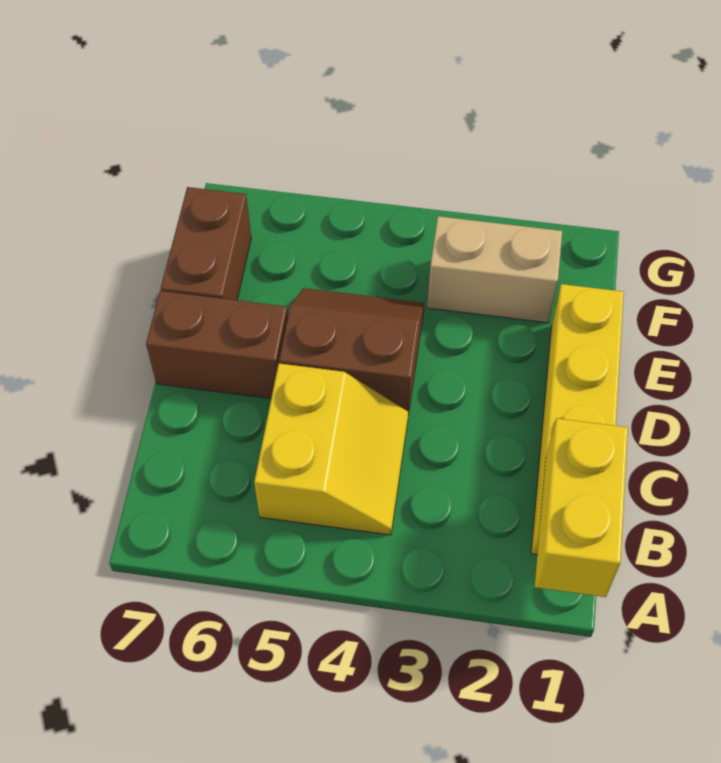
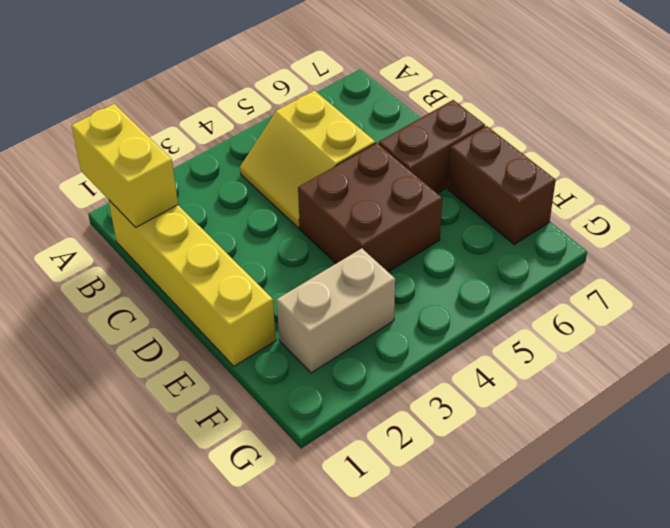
brown slope D4:E5 level 1 top D -> brown brick D4:E5 level 1

